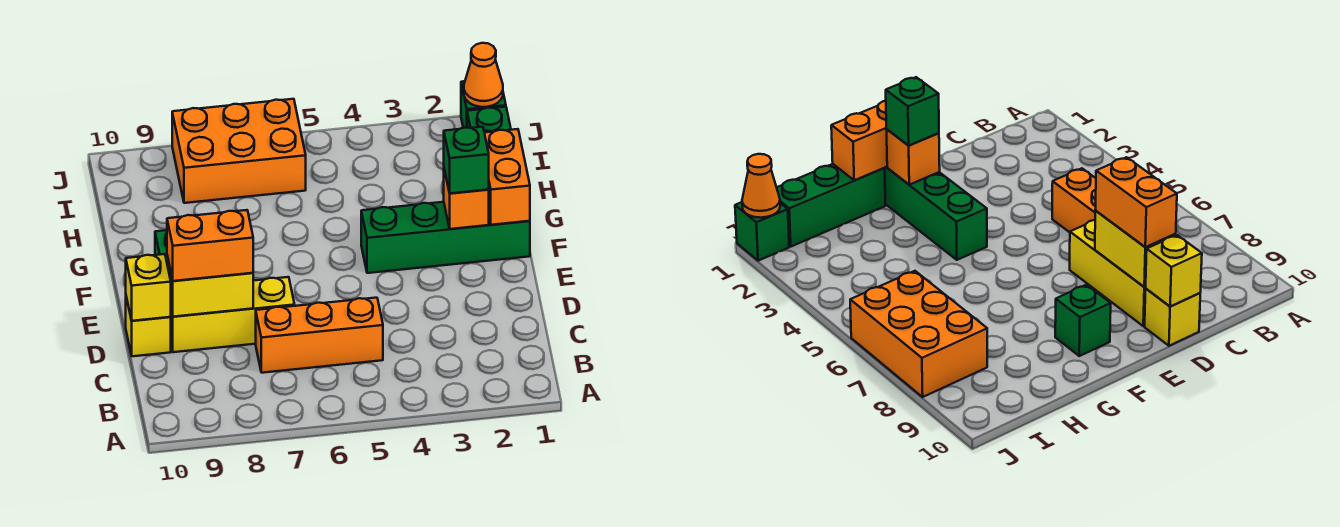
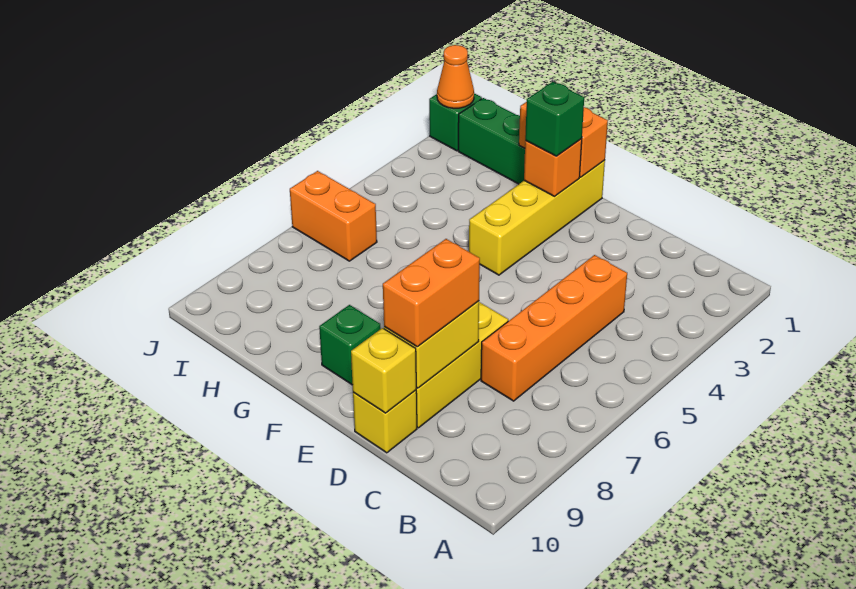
orange brick C5:C7 level 1 -> orange brick C4:C7 level 1
green brick F1:F4 level 1 -> yellow brick F1:F4 level 1
orange brick I6:J8 level 1 -> orange brick I6:J6 level 1

